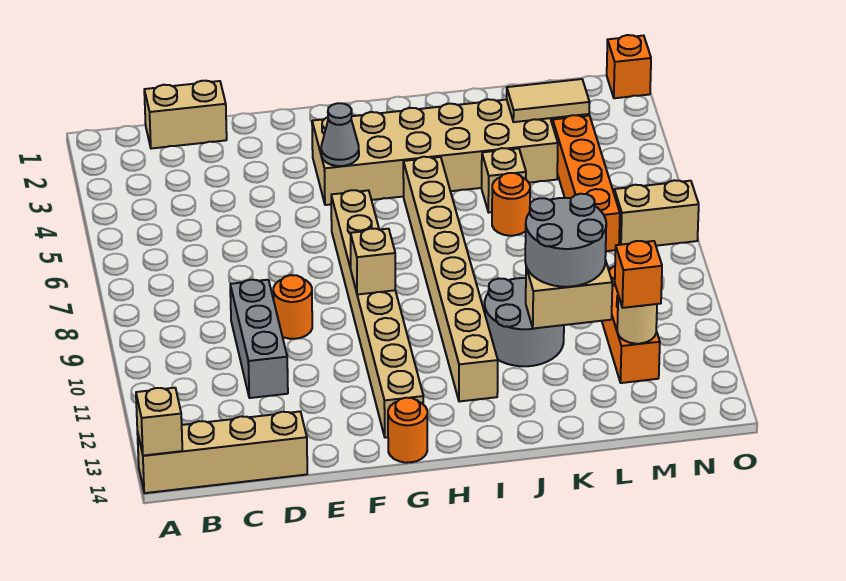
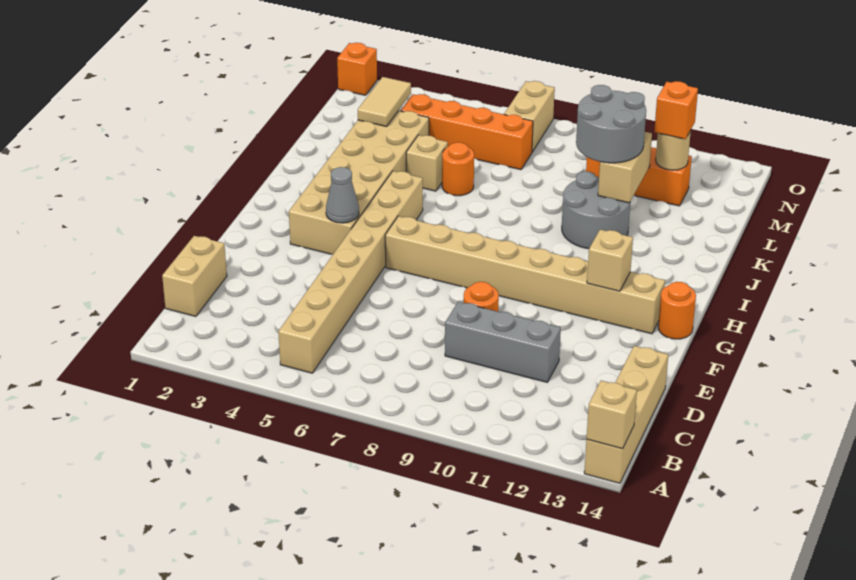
tan brick G9 level 2 -> tan brick G12 level 2
tan brick I5:I12 level 1 -> tan brick B5:I5 level 1

